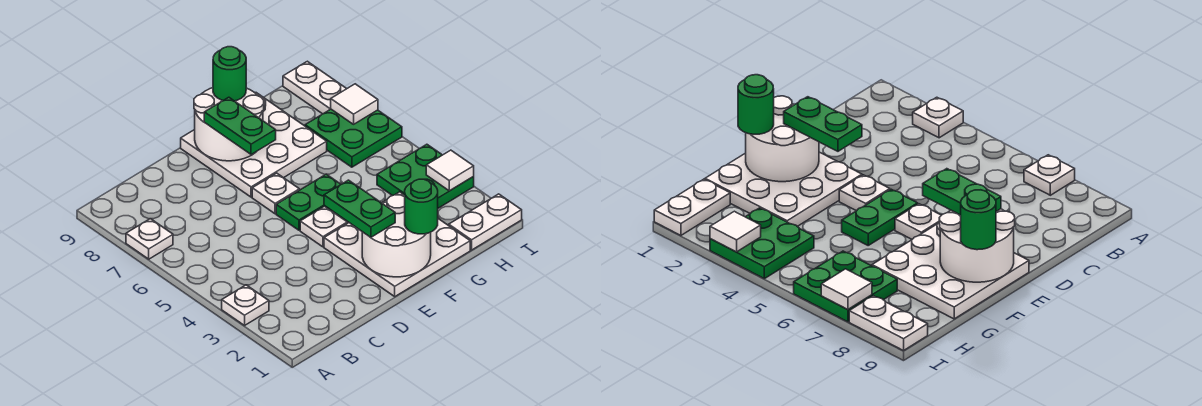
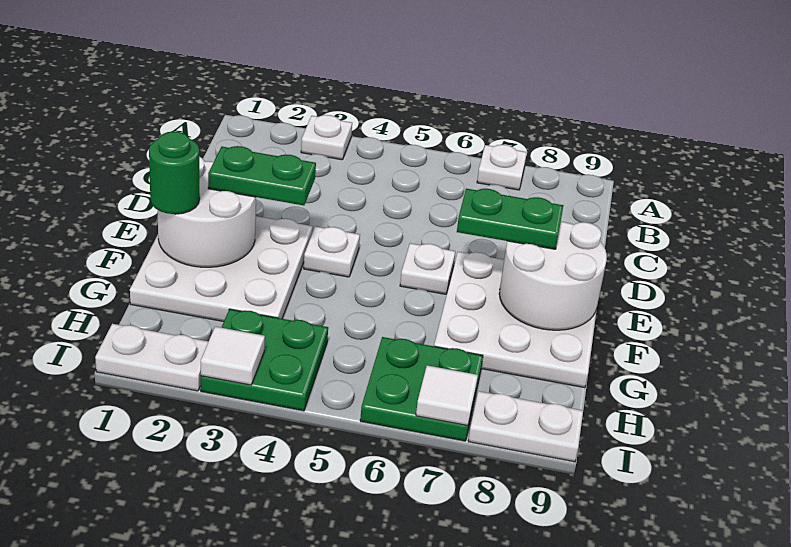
green plate E5:F5 level 1 -> none
green round brick F9 level 3 -> none
white plate H1:I1 level 1 -> white plate I1:I2 level 1

